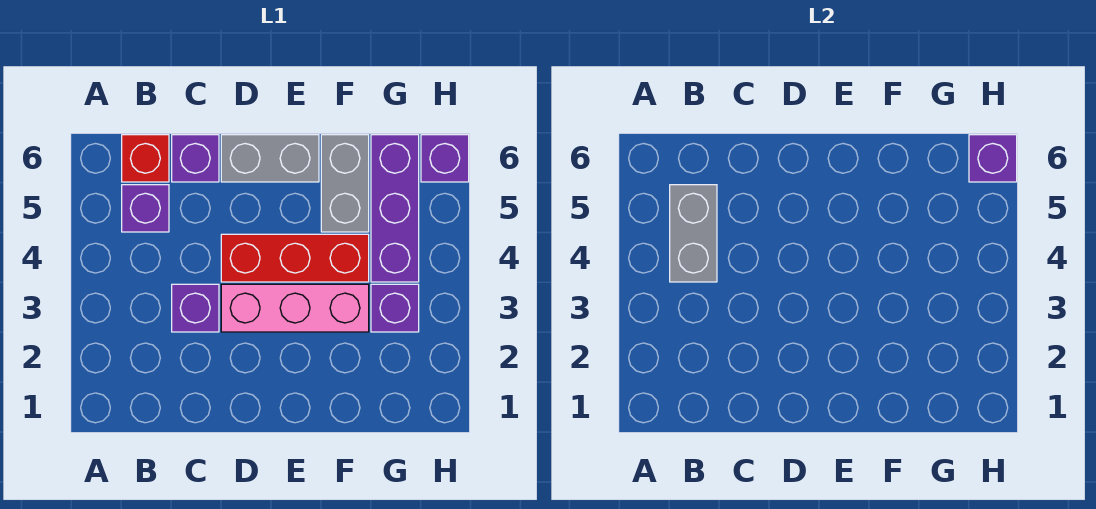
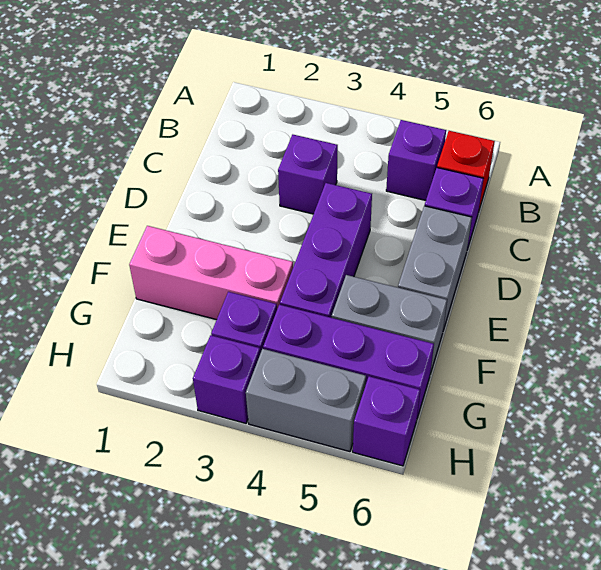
grey brick B4:B5 level 2 -> grey brick H4:H5 level 1
pink brick D3:F3 level 1 -> pink brick F1:F3 level 1
red brick D4:F4 level 1 -> purple brick D4:F4 level 1
purple brick H6 level 2 -> purple brick H3 level 1

